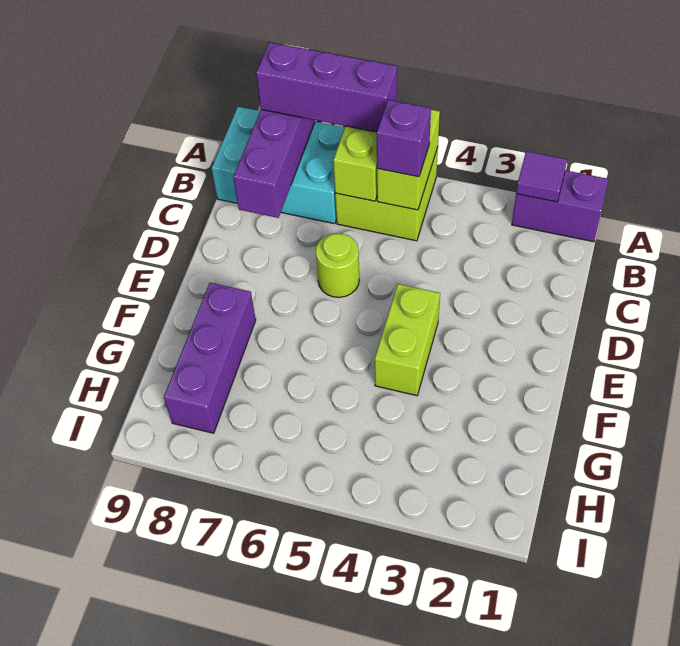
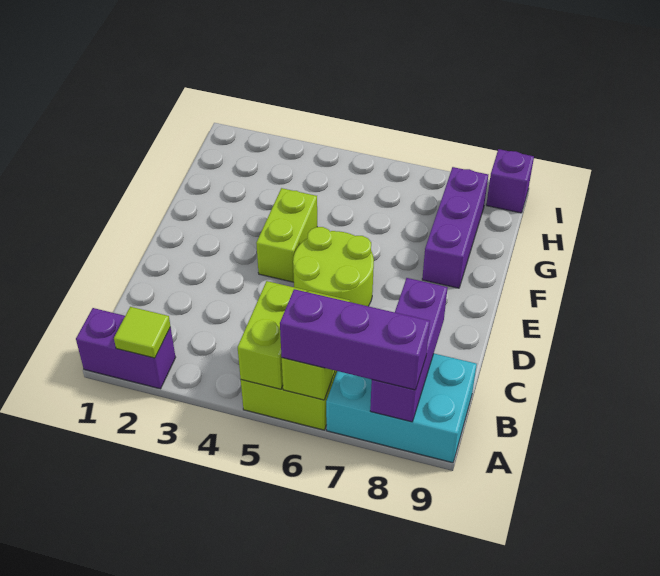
purple tile A2 level 2 -> lime tile A2 level 2
purple brick B5 level 3 -> purple brick I9 level 1
lime round brick D6 level 1 -> lime round brick D5:E6 level 1

